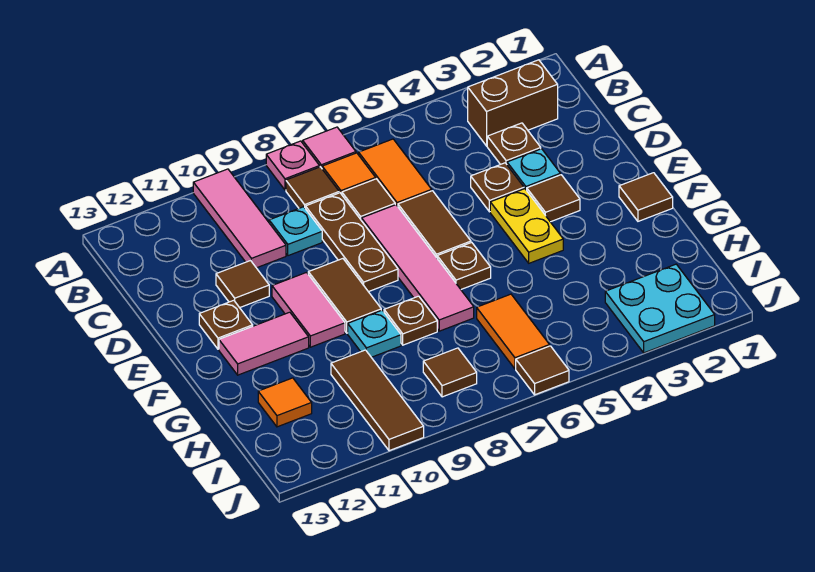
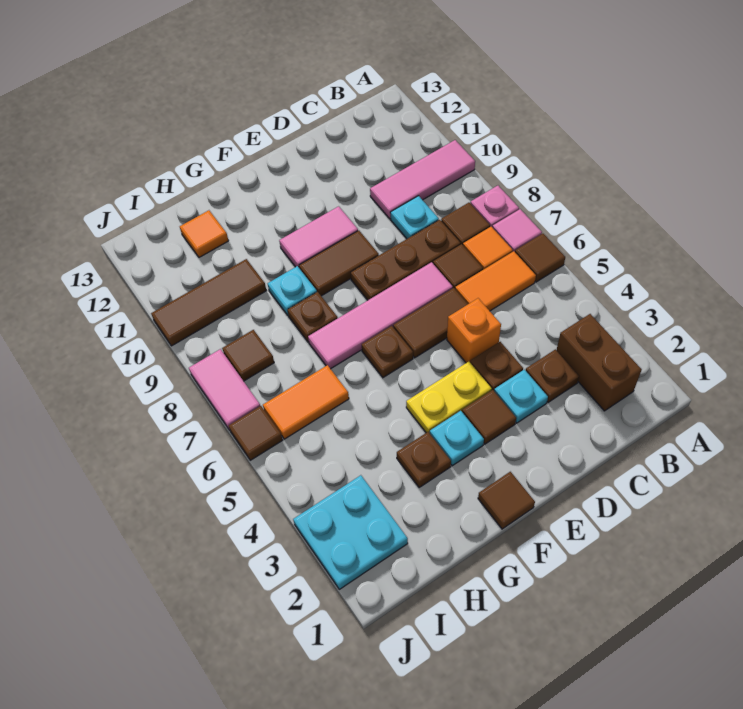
none -> orange brick D5 level 1
brown tile D11 level 1 -> brown tile A6 level 1
brown plate E12 level 1 -> brown plate G3 level 1
none -> cyan plate F3 level 1
pink tile F11:F12 level 1 -> pink tile J7:J8 level 1

